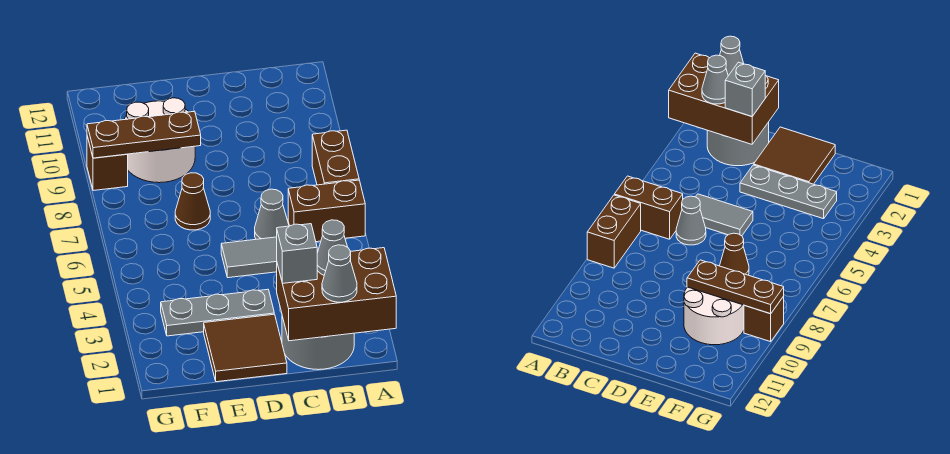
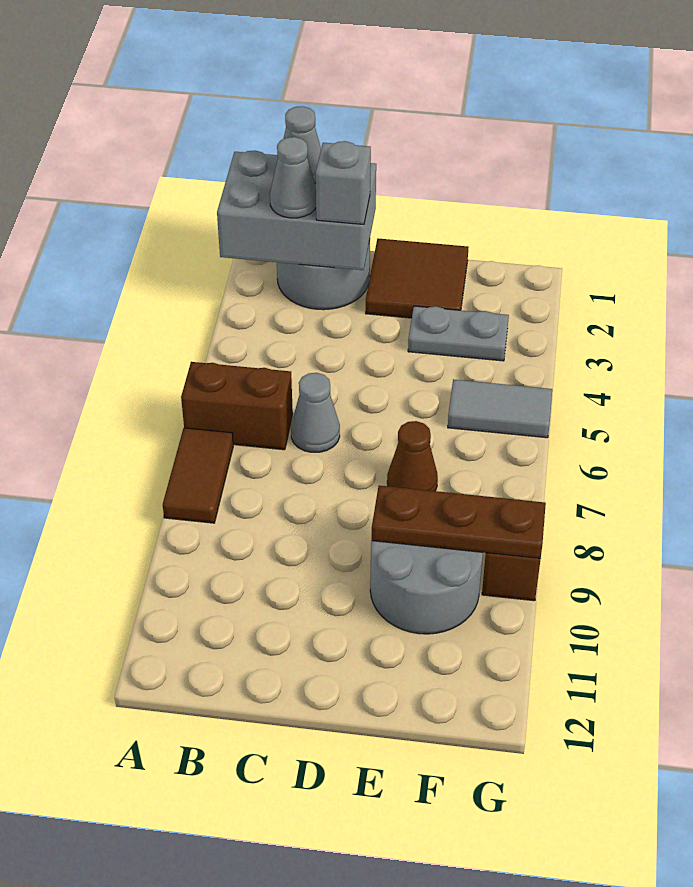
brown brick A1:C2 level 2 -> grey brick A1:C2 level 2
brown brick A7:A8 level 1 -> brown tile A7:A8 level 1
grey tile C5:D5 level 1 -> grey tile F5:G5 level 1
grey plate D3:F3 level 1 -> grey plate E3:F3 level 1
white round brick E9:F10 level 1 -> grey round brick E9:F10 level 1

